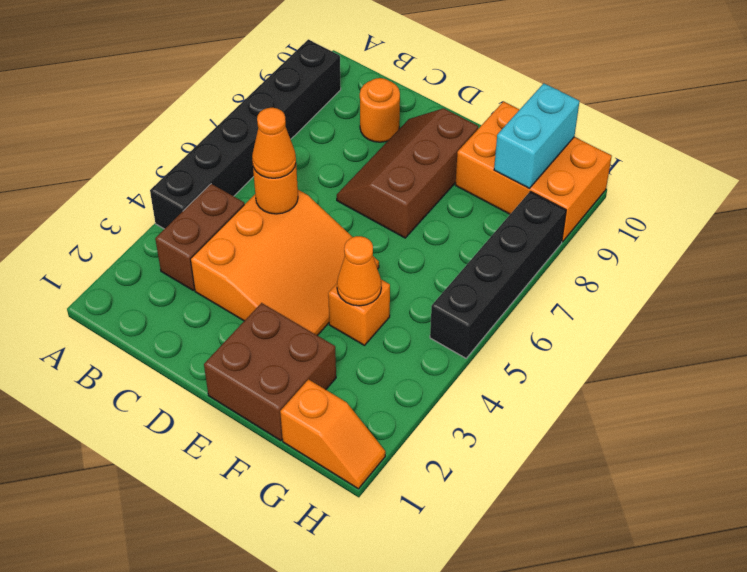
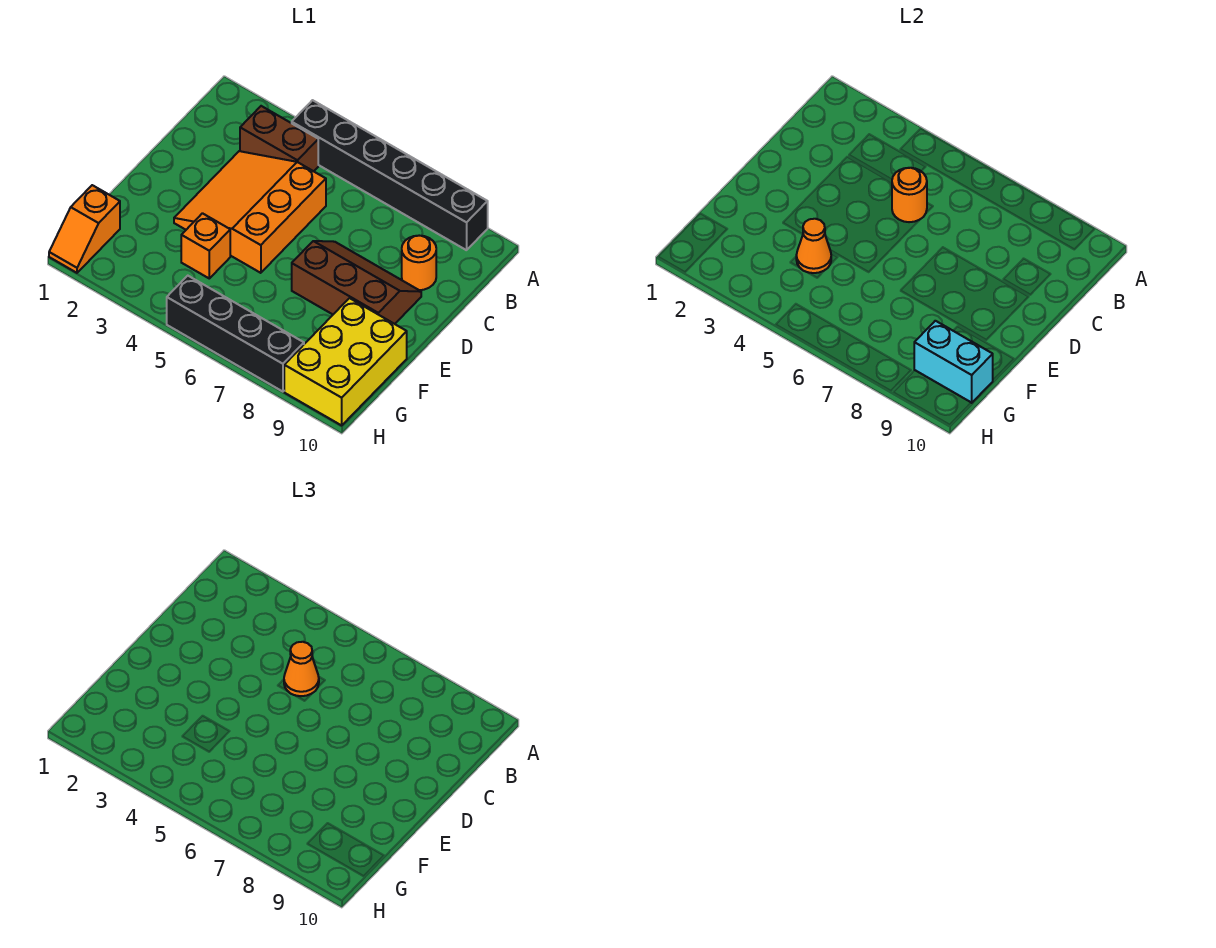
orange slope C3:E5 level 1 top C -> orange slope C3:E5 level 1 top 5
brown brick E1:F2 level 1 -> none
orange brick F9:H10 level 1 -> yellow brick F9:H10 level 1

